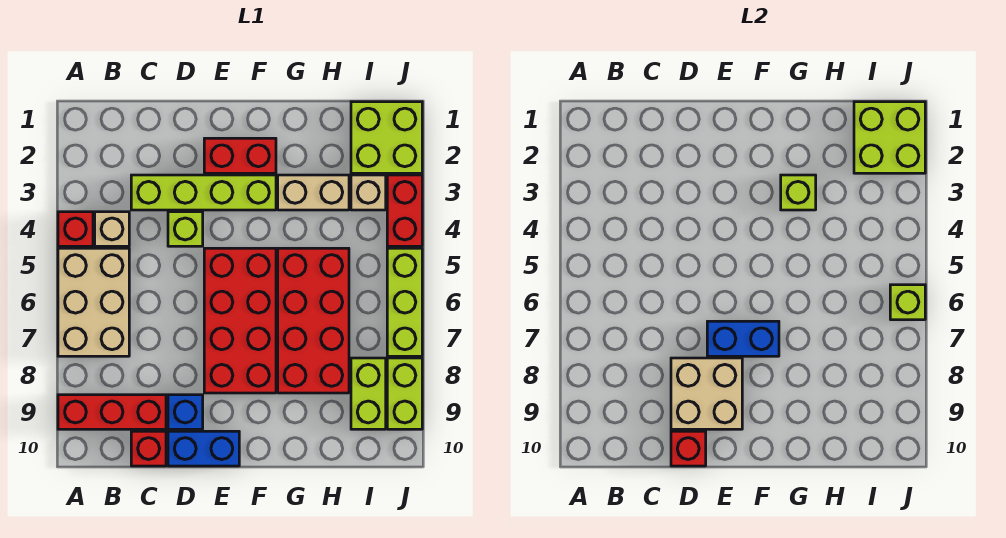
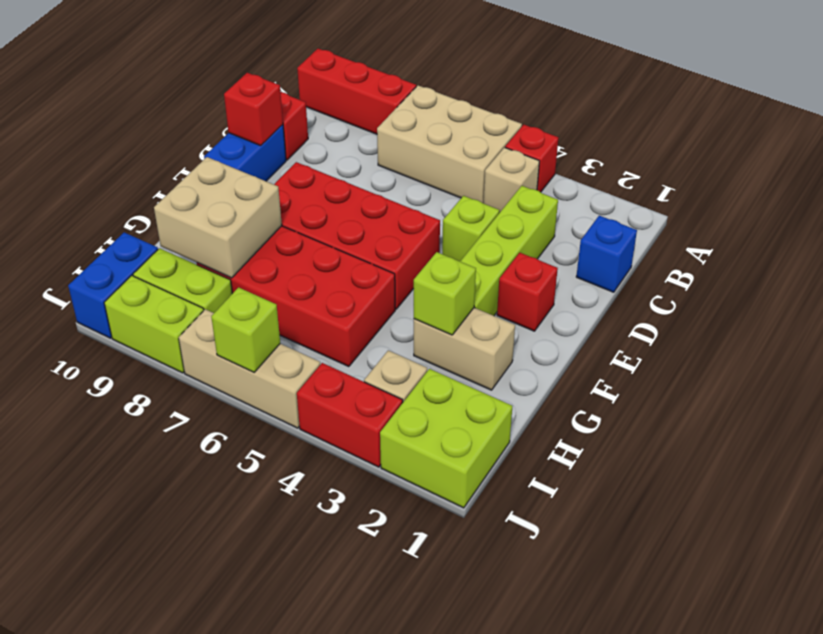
red brick A9:C9 level 1 -> red brick A8:A10 level 1
tan brick D8:E9 level 2 -> tan brick G8:H9 level 2
blue brick D9 level 1 -> blue brick C1 level 1
red brick E2:F2 level 1 -> red brick E2 level 1
blue brick E7:F7 level 2 -> blue brick I10:J10 level 1
tan brick G3:H3 level 1 -> tan brick G2:G3 level 1
lime brick I1:J2 level 2 -> none
lime brick J5:J7 level 1 -> tan brick J5:J7 level 1

